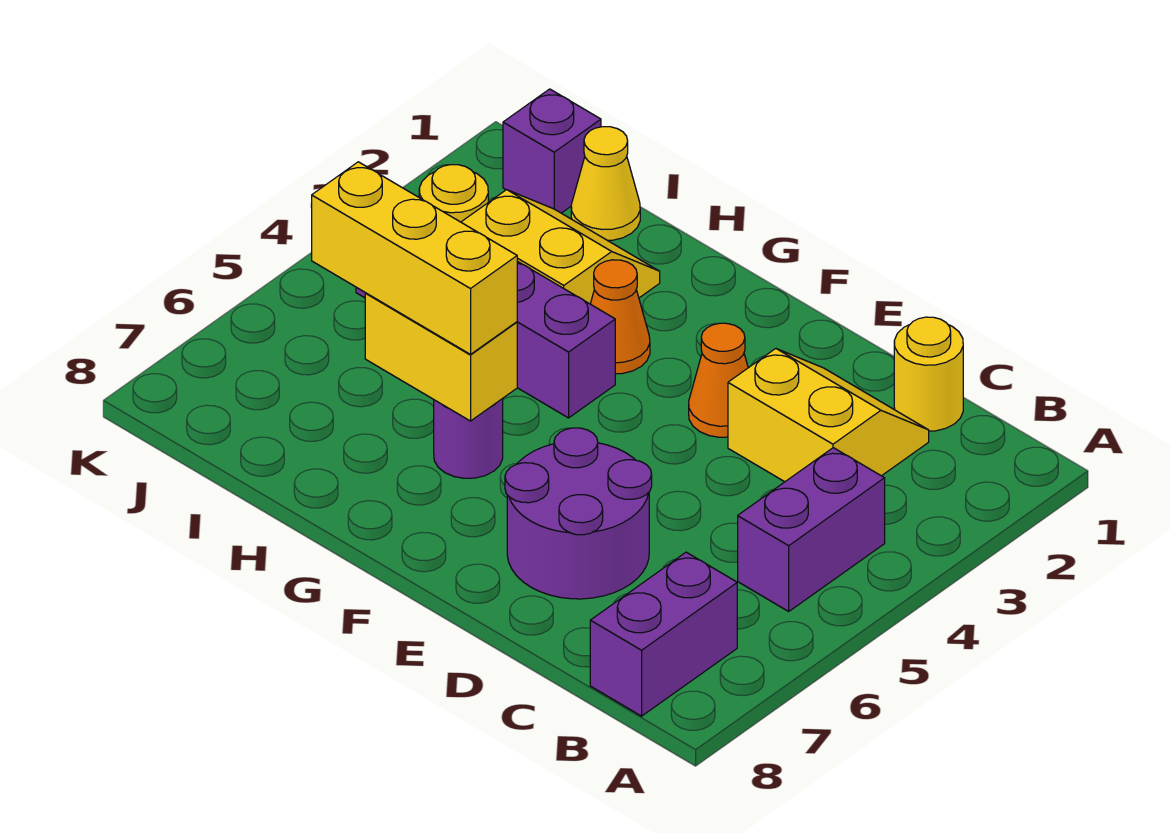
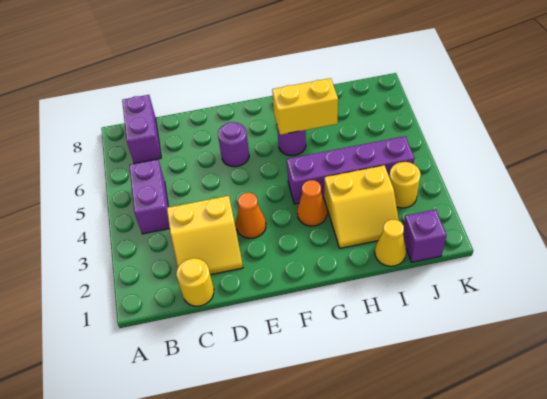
purple round brick D6:E7 level 1 -> purple round brick E6 level 1
yellow brick G6:I6 level 3 -> none

